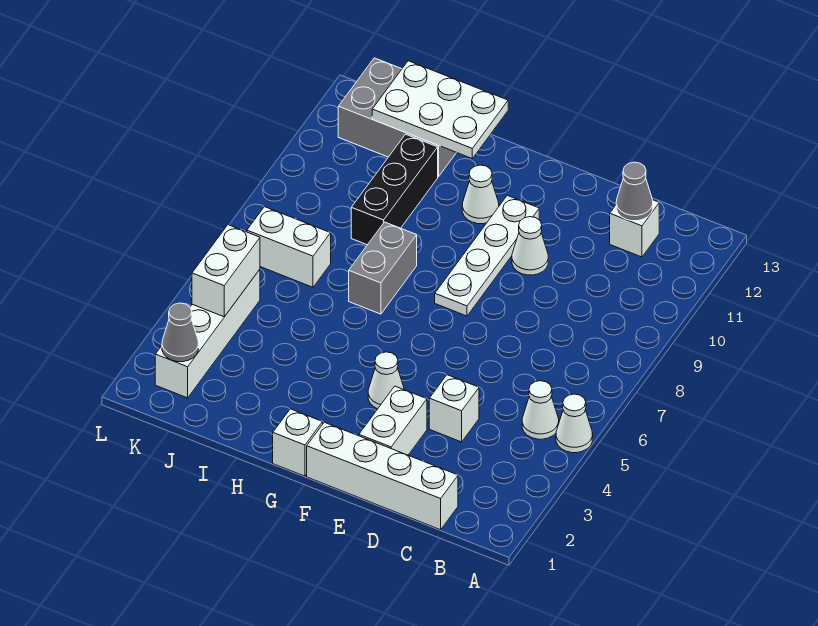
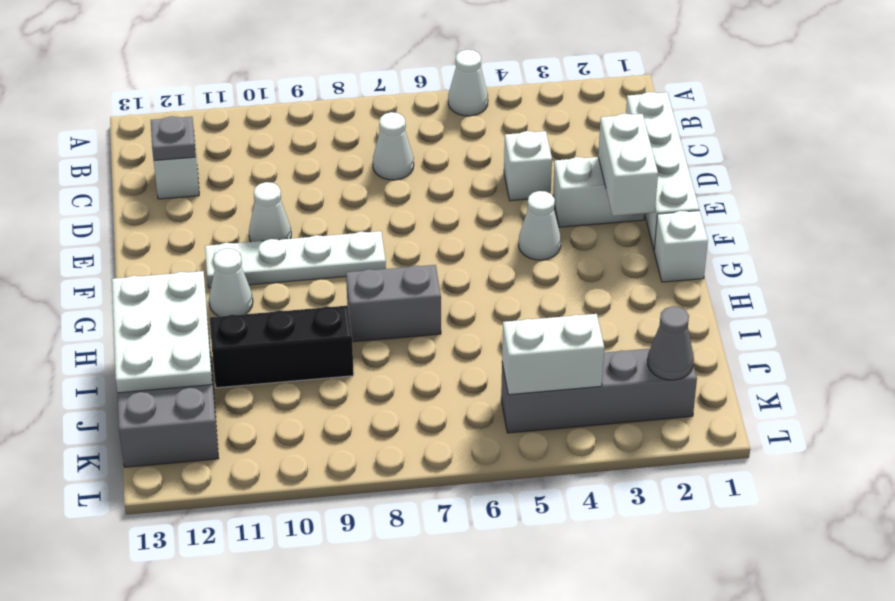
white cone B5 level 1 -> white cone C7 level 1
grey cone C12 level 2 -> grey plate C12 level 2
white brick J7:K7 level 1 -> white brick E2:F2 level 2
white brick K2:K5 level 1 -> grey brick K2:K5 level 1

